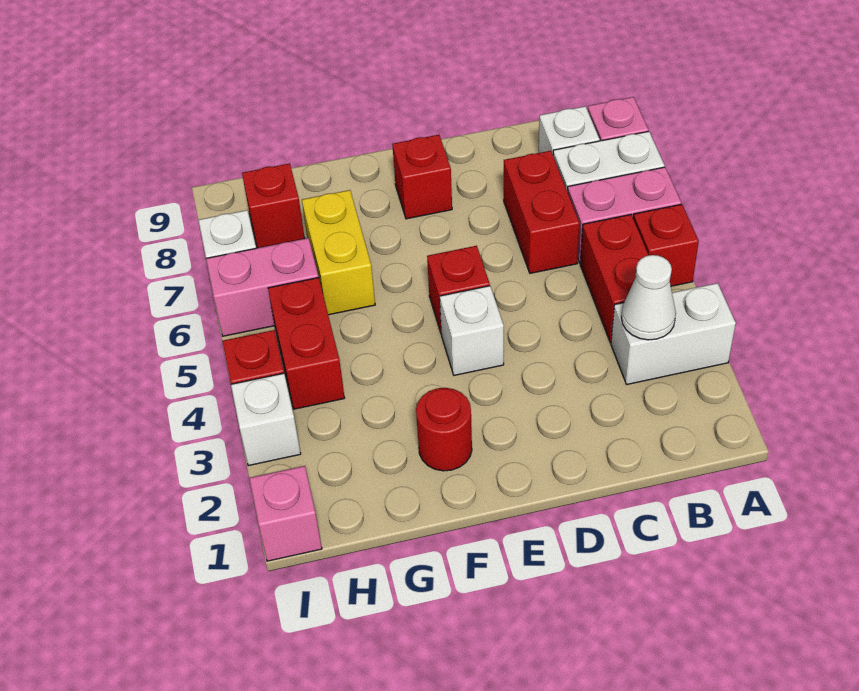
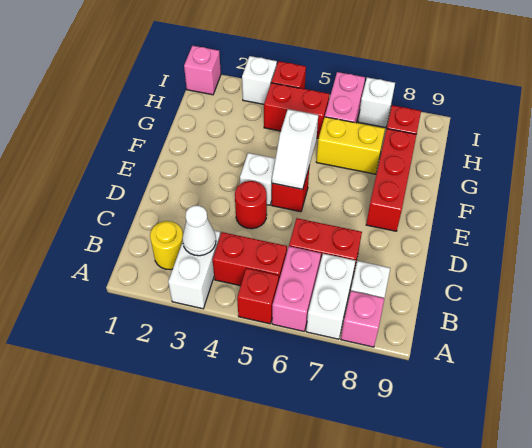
none -> yellow round brick B2 level 1
none -> white slope E5:F5 level 2 top F
red brick E8 level 1 -> red brick E8:G8 level 1
red round brick F2 level 1 -> red round brick D4 level 1

